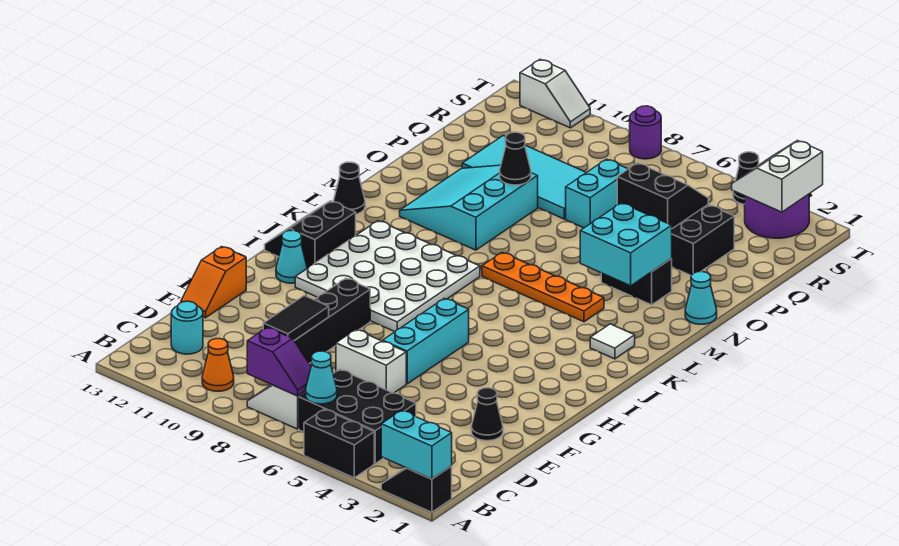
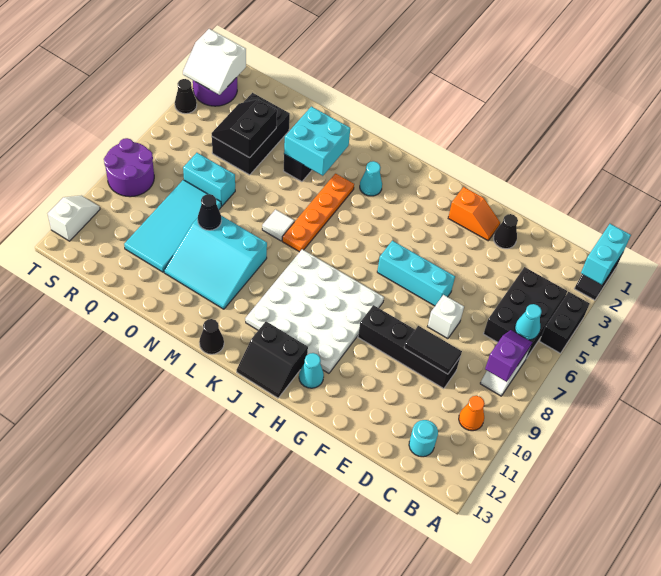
white brick E6:E7 level 1 -> white brick E7 level 1
orange slope E13:F13 level 1 top F -> orange slope F2:G2 level 1 top G
white tile K2 level 1 -> white tile M7 level 1
cyan cone N1 level 1 -> cyan cone K3 level 1
purple round brick T8 level 1 -> purple round brick S8:T9 level 1

